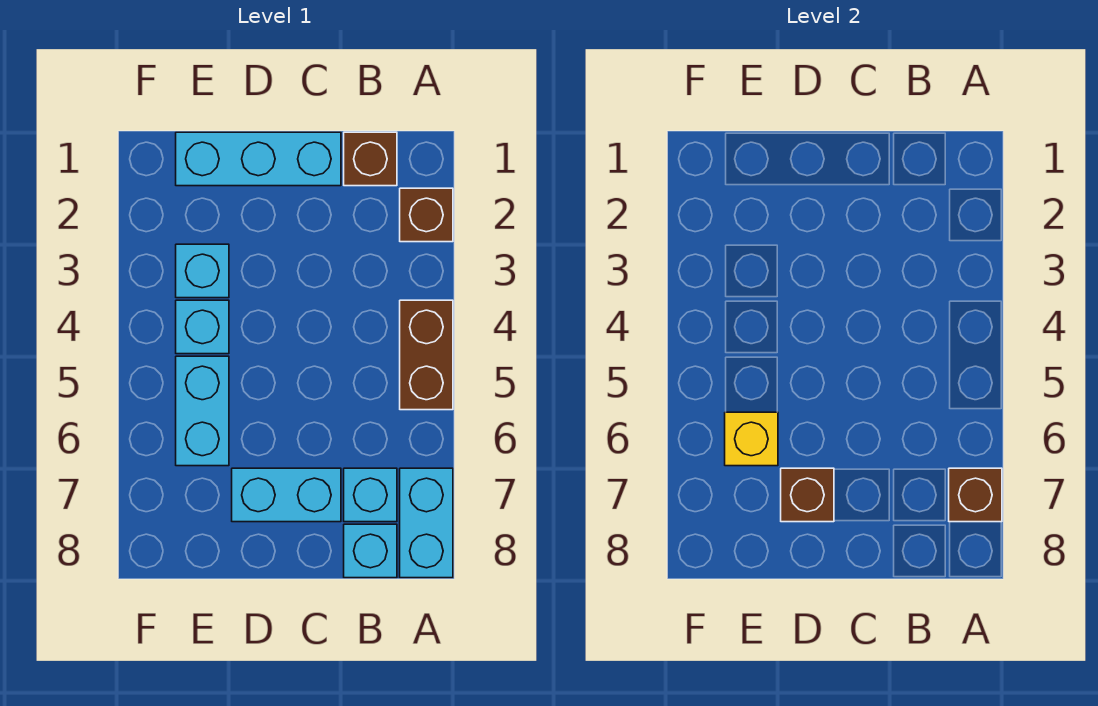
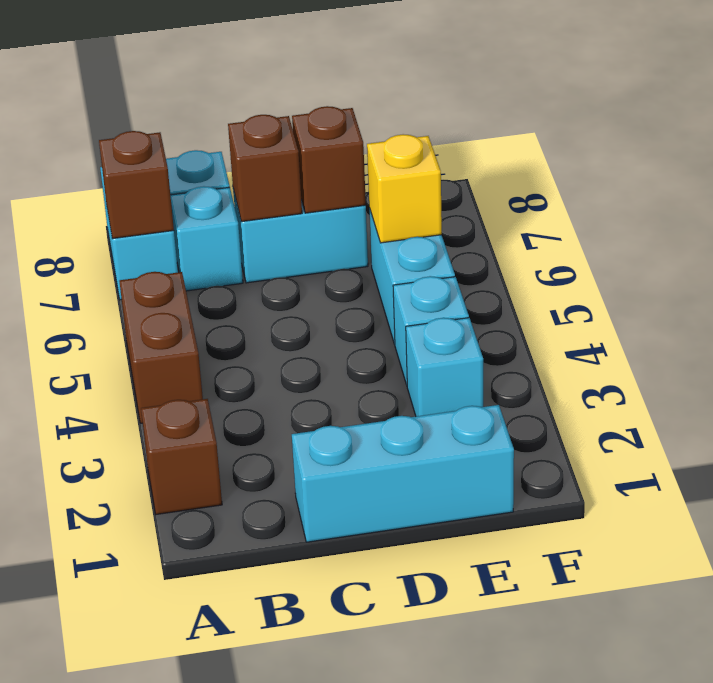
brown brick B1 level 1 -> brown brick C7 level 2

